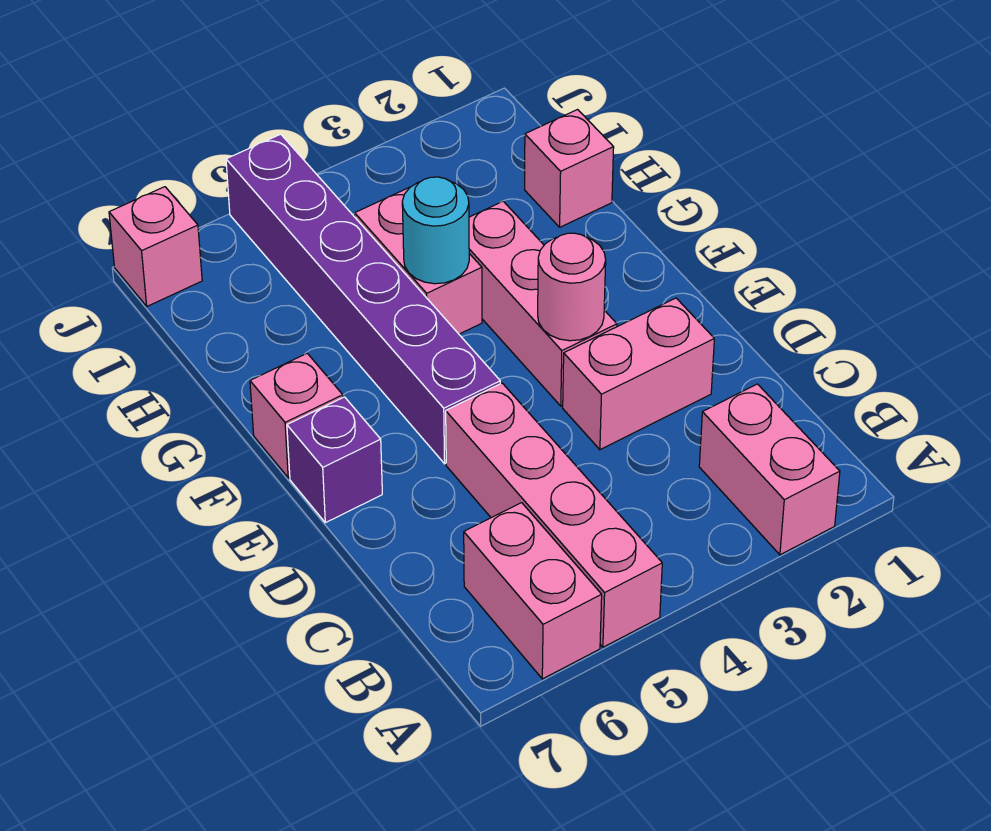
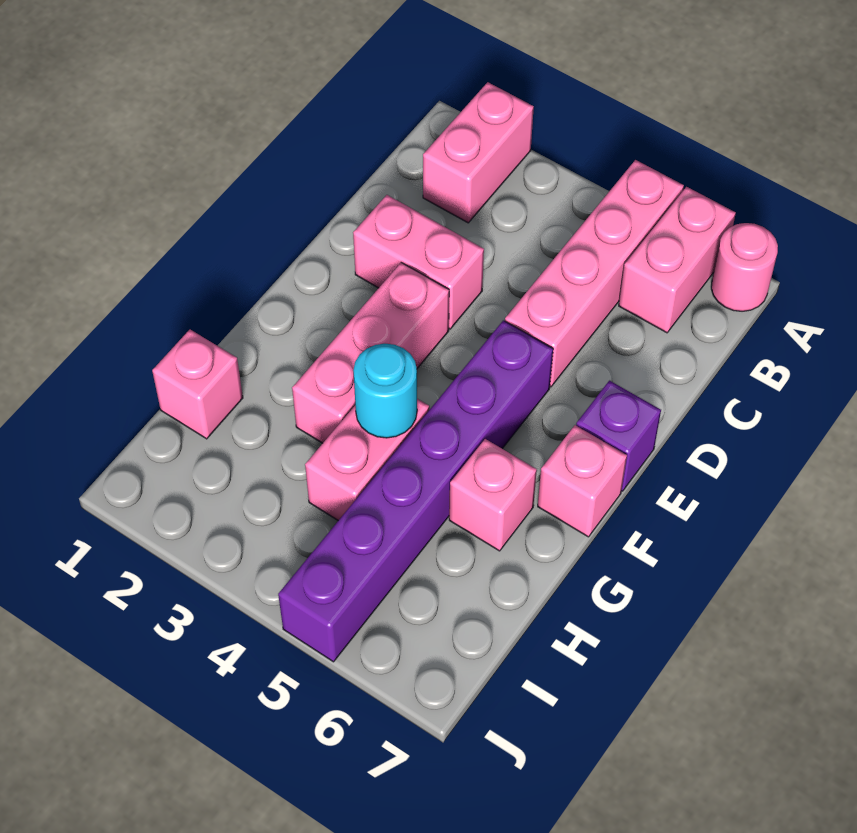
pink round brick E3 level 2 -> pink round brick A7 level 1
pink brick J7 level 1 -> pink brick G6 level 1

